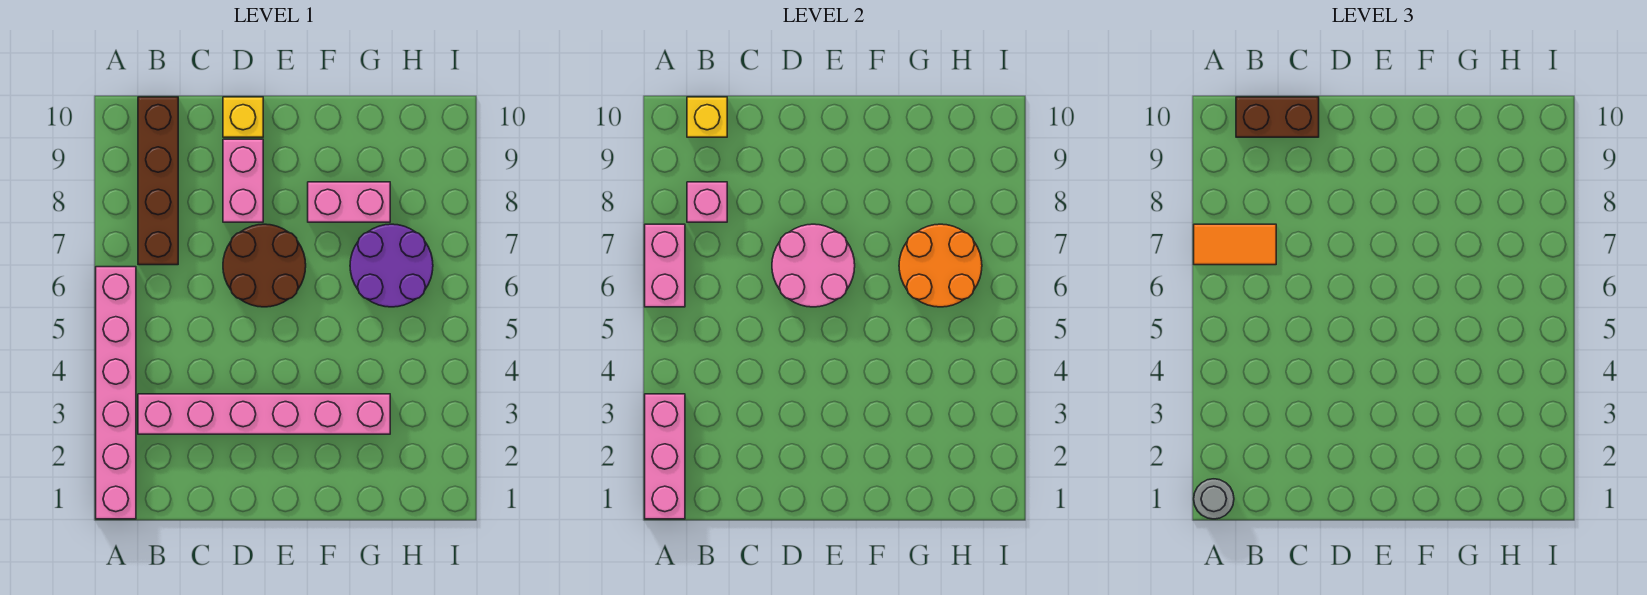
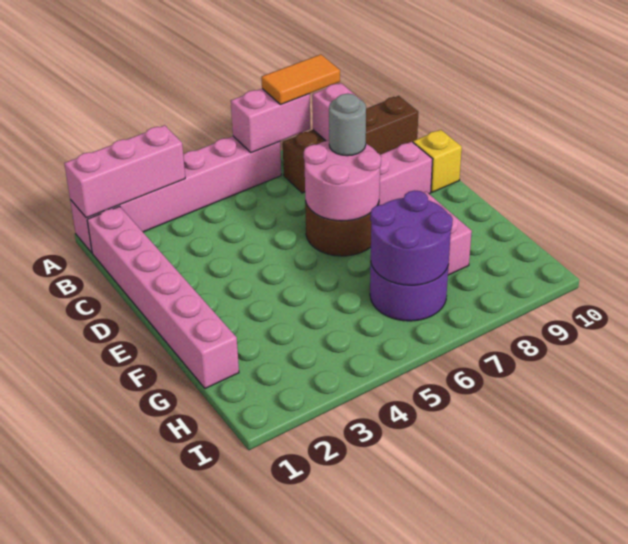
grey round brick A1 level 3 -> grey round brick D7 level 3
orange tile A7:B7 level 3 -> orange tile A7:A8 level 3
pink brick B3:G3 level 1 -> pink brick B1:G1 level 1
yellow brick B10 level 2 -> none
brown brick B10:C10 level 3 -> none
orange round brick G6:H7 level 2 -> purple round brick G6:H7 level 2

